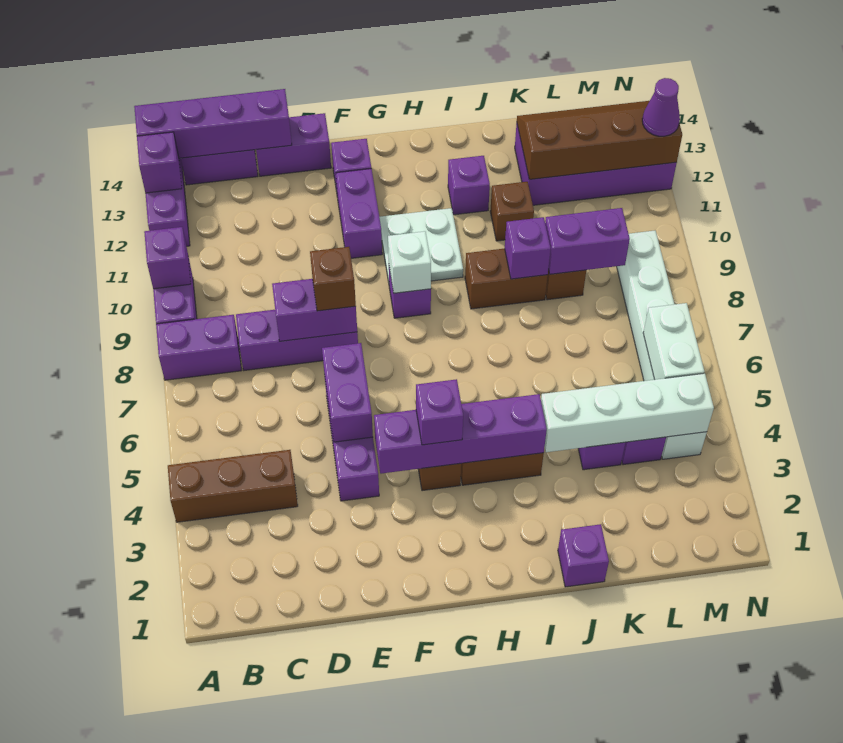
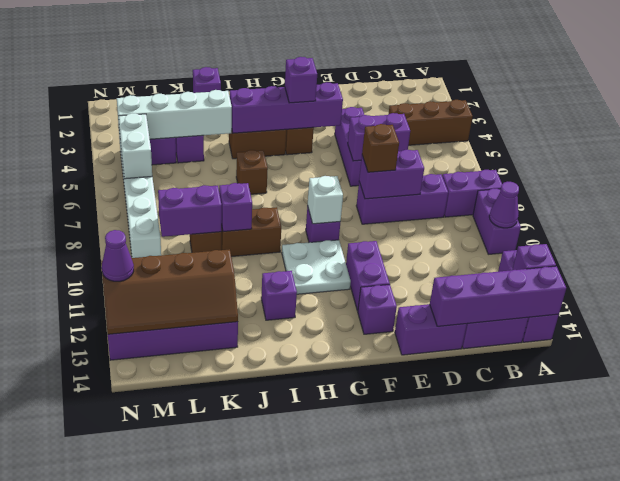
purple brick A10 level 2 -> purple cone A10 level 2
purple brick E5:E6 level 2 -> purple brick D6:E6 level 2
brown brick J11 level 1 -> brown brick I6 level 1

